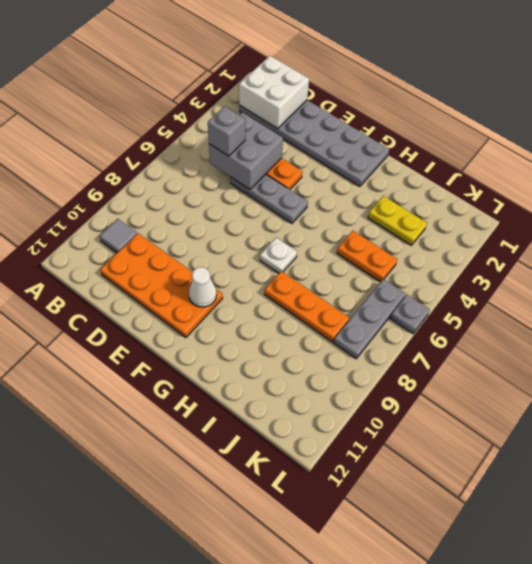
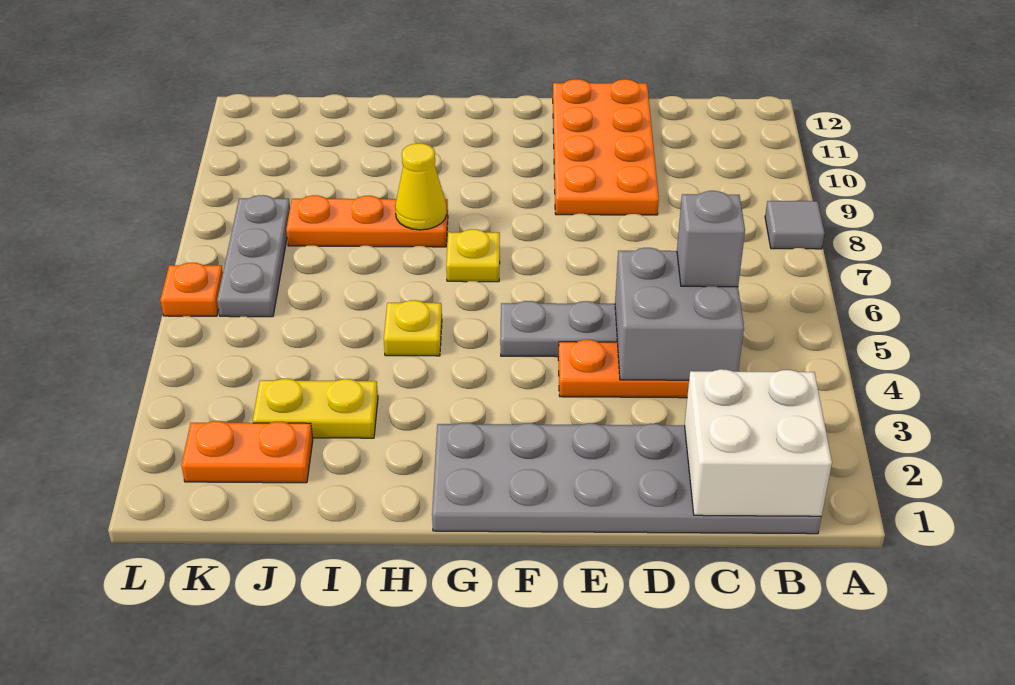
grey tile B10 level 1 -> grey tile A8 level 1
orange plate C10:F11 level 1 -> orange plate D9:E12 level 1
white cone F10 level 2 -> none
white plate G7 level 1 -> yellow plate G7 level 1
none -> yellow plate H5 level 1
none -> yellow cone H8 level 2
orange plate I5:J5 level 1 -> orange plate J2:K2 level 1
grey plate L6 level 1 -> orange plate L6 level 1

